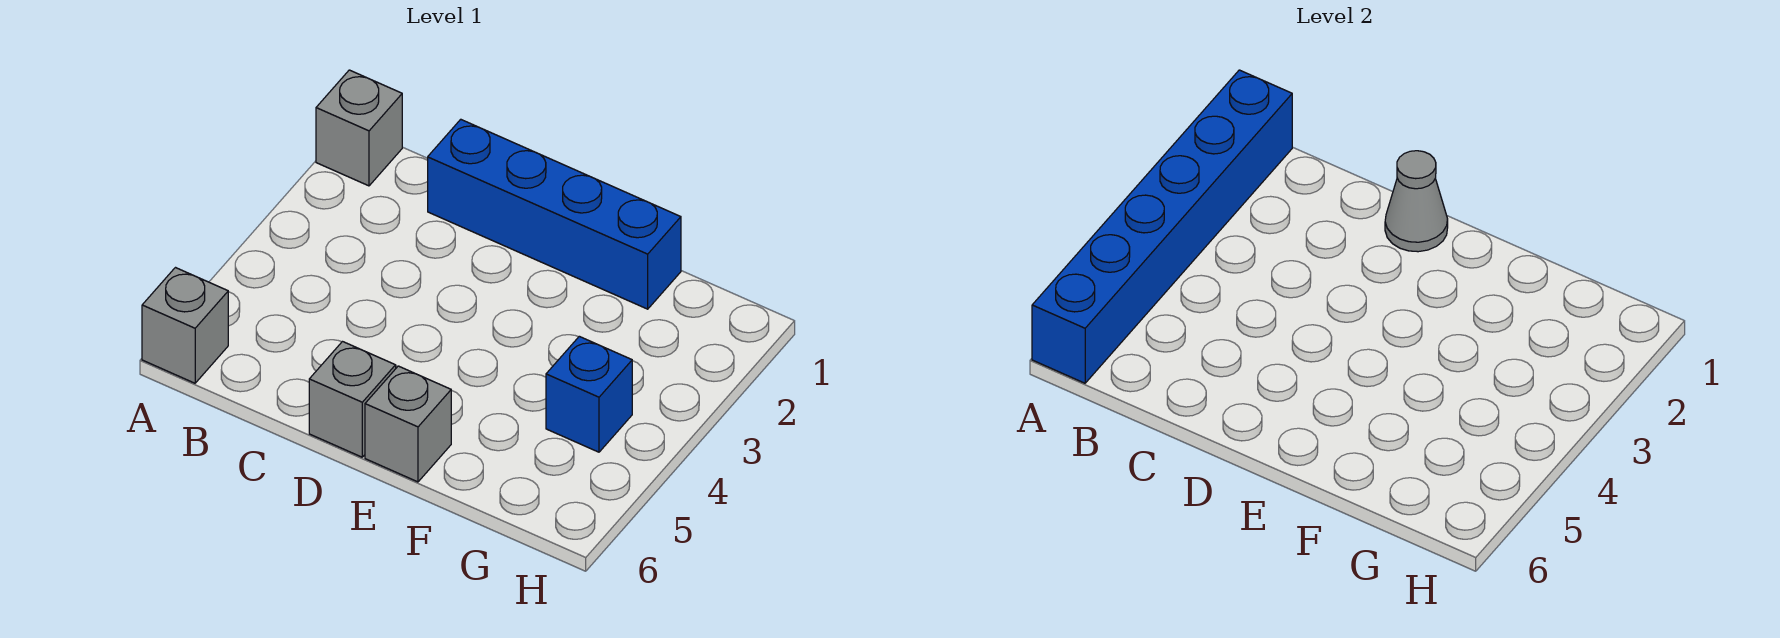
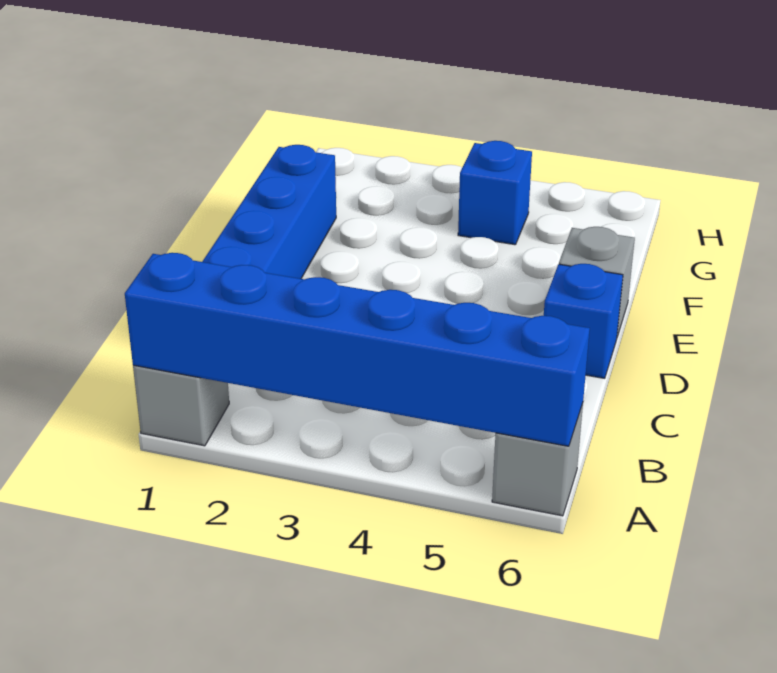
grey cone D1 level 2 -> none
grey brick D6 level 1 -> blue brick D6 level 1

